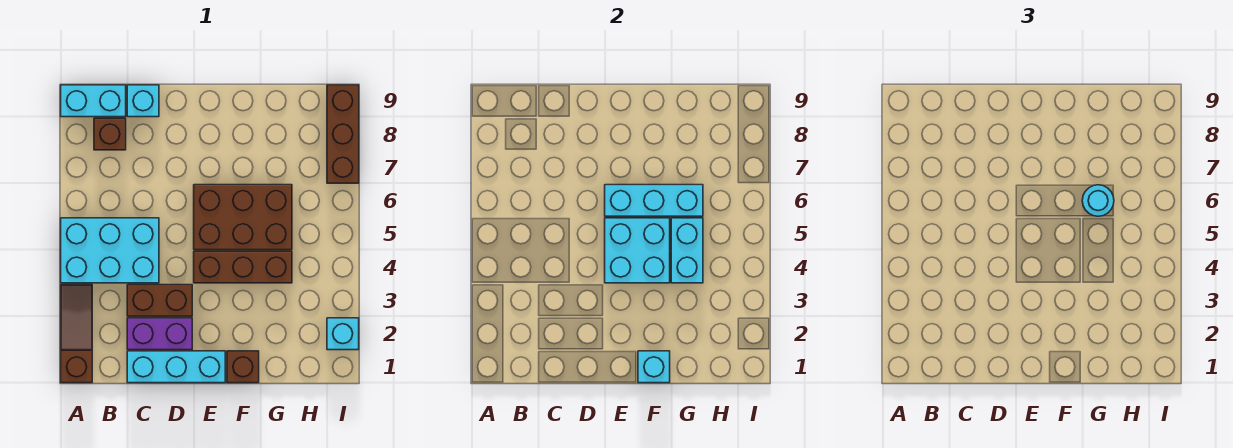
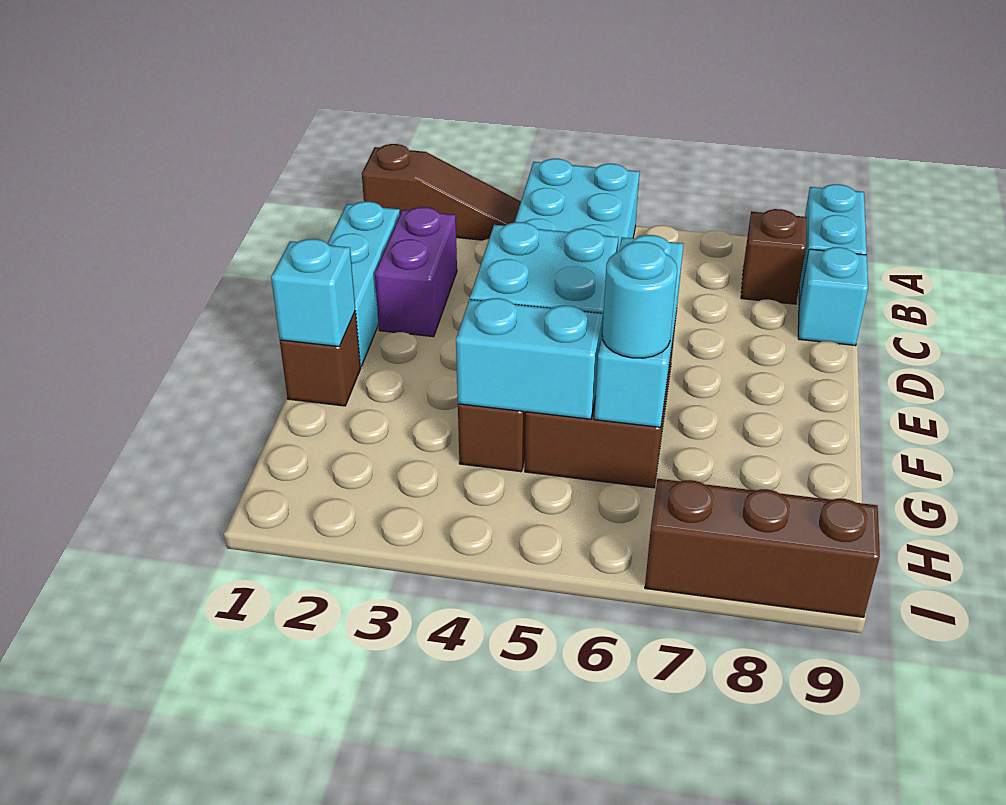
brown brick C3:D3 level 1 -> none
cyan brick I2 level 1 -> none

